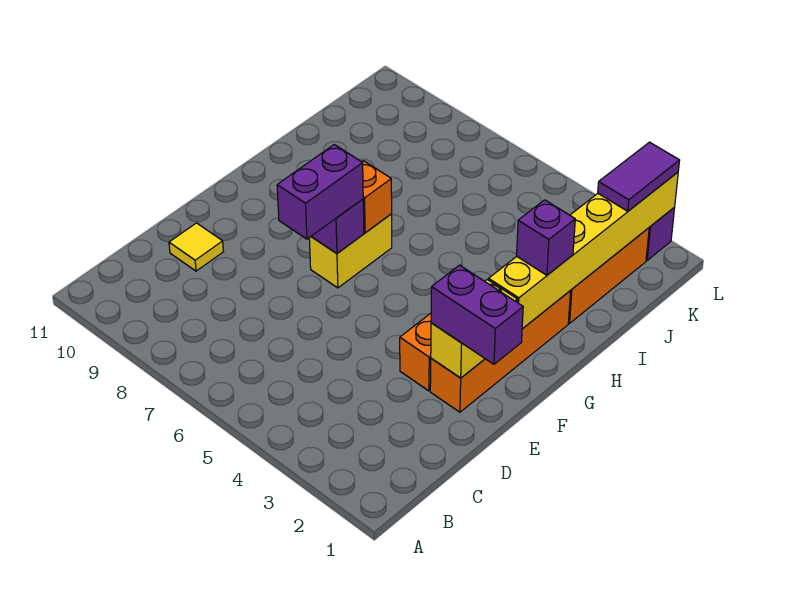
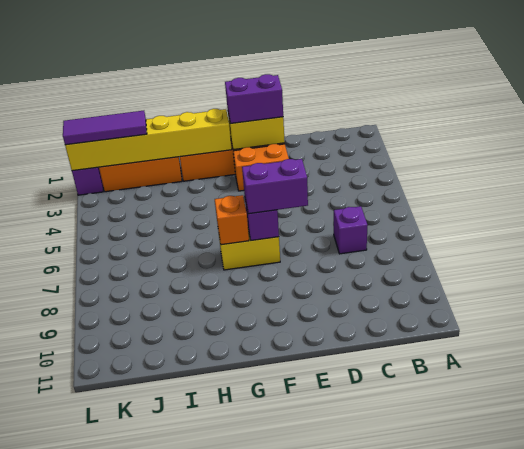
yellow tile D10 level 1 -> none
purple brick E1:E2 level 3 -> purple brick E2:F2 level 3
purple brick H2 level 3 -> purple brick C7 level 1
purple tile K2:L2 level 3 -> purple tile J2:L2 level 3

